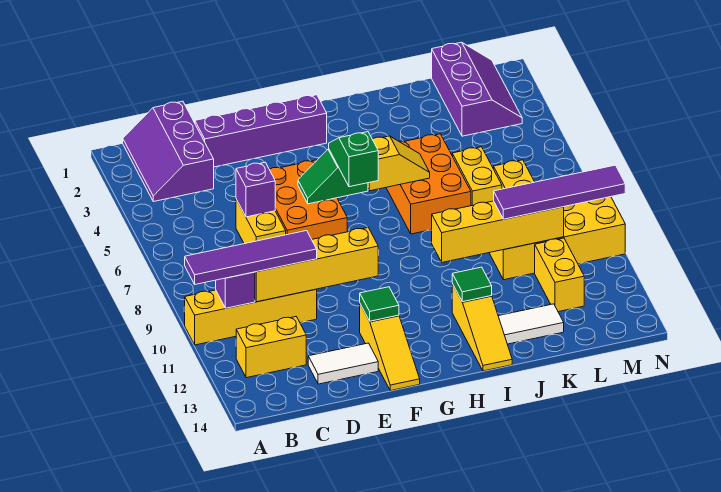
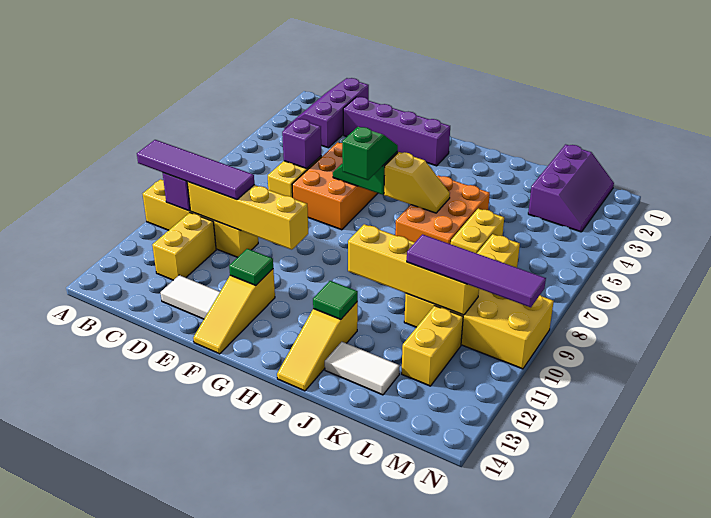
yellow brick B12:C12 level 1 -> yellow brick C11:C12 level 1

